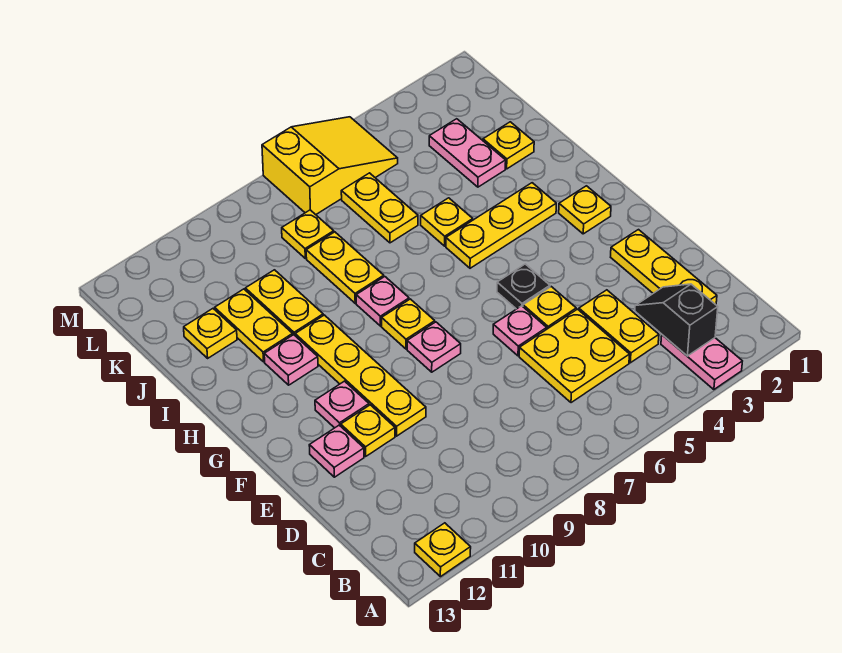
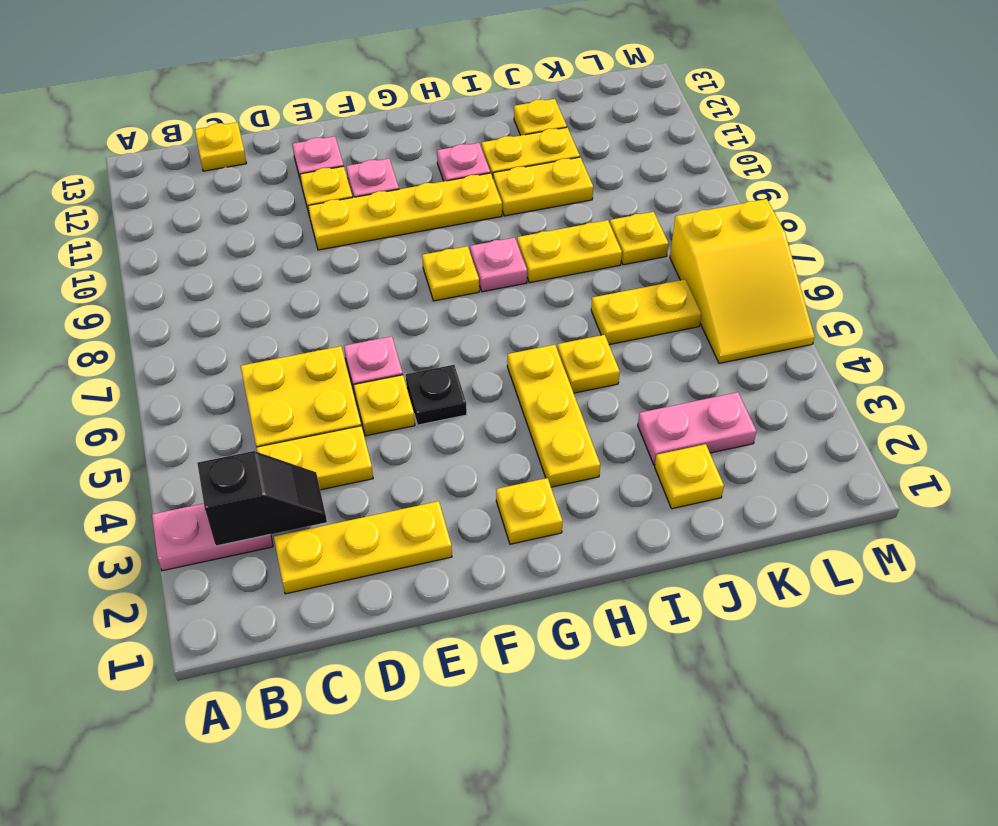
yellow plate A12 level 1 -> yellow plate C13 level 1
pink plate F8 level 1 -> none

